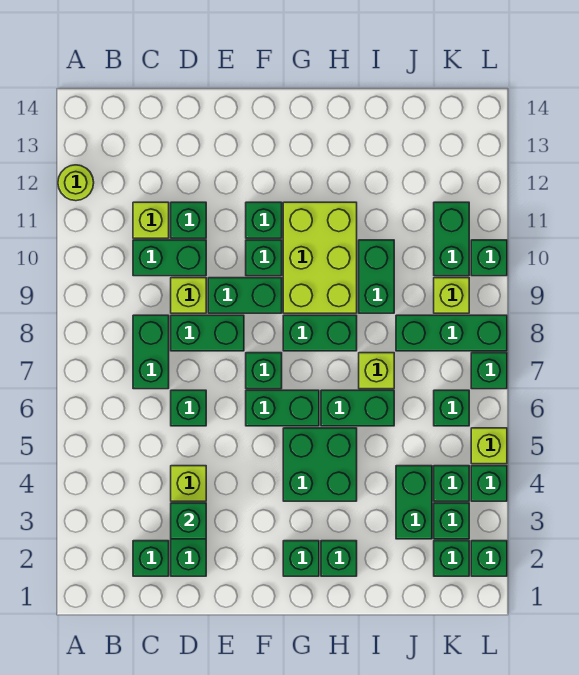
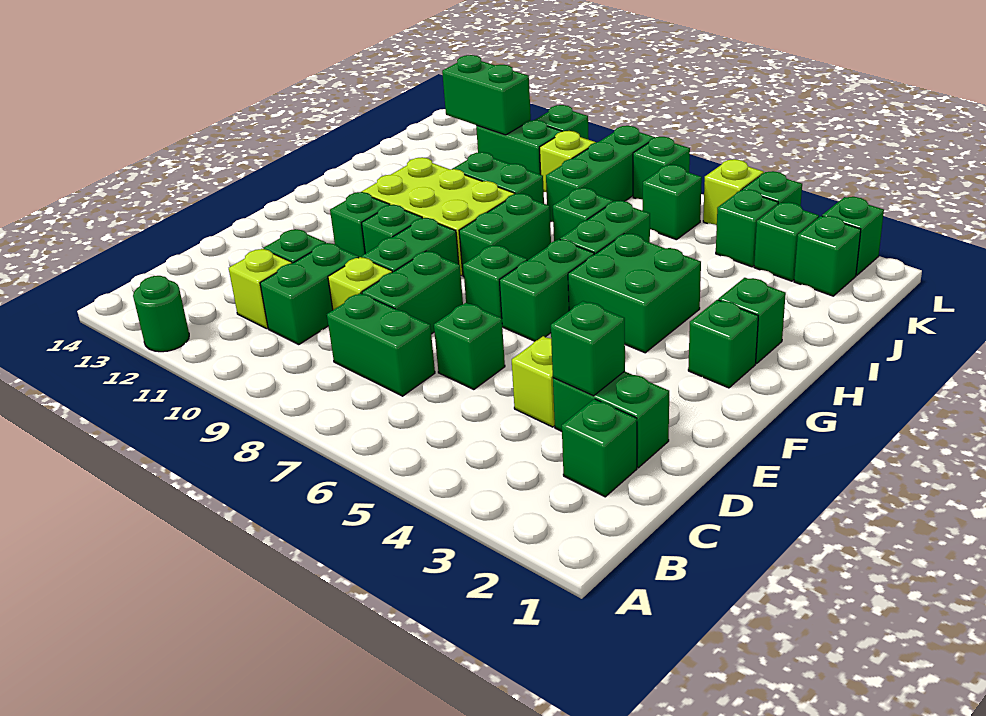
lime round brick A12 level 1 -> green round brick A12 level 1
lime brick I7 level 1 -> green brick I7 level 1
green brick J3:J4 level 1 -> green brick K11:K12 level 2

